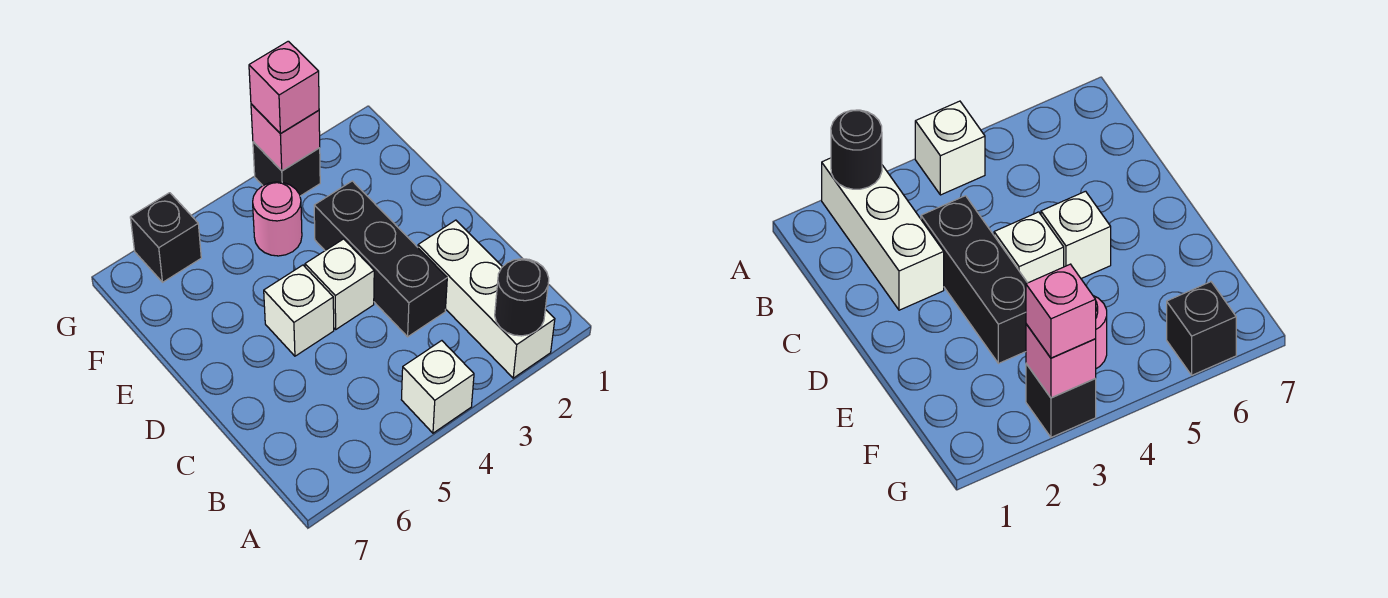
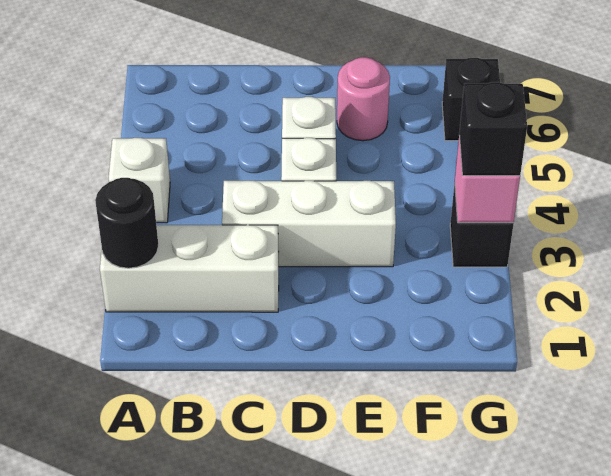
black brick C3:E3 level 1 -> white brick C3:E3 level 1
pink round brick F4 level 1 -> pink round brick E6 level 1
pink brick G3 level 3 -> black brick G3 level 3

